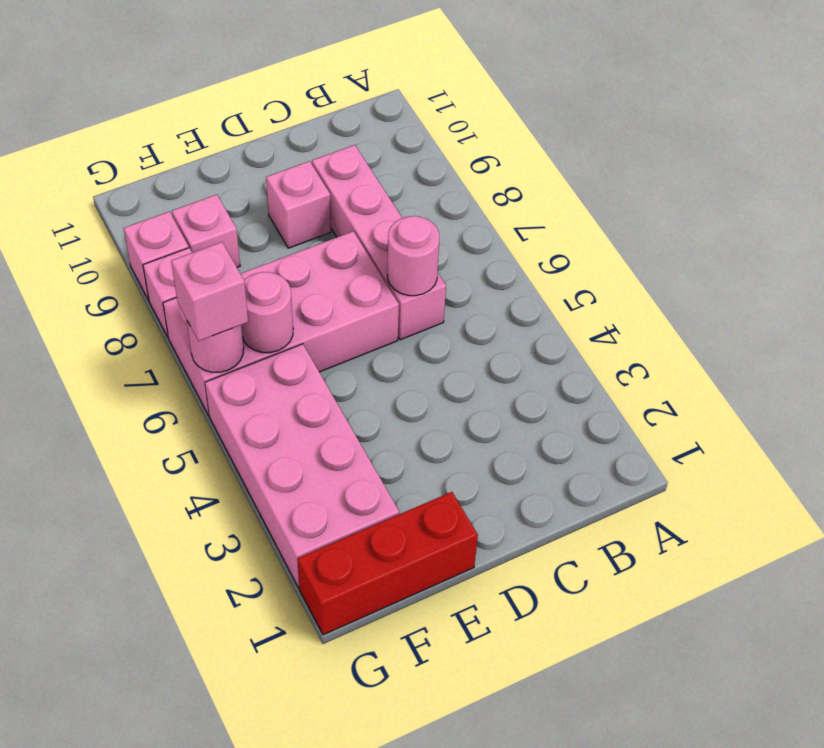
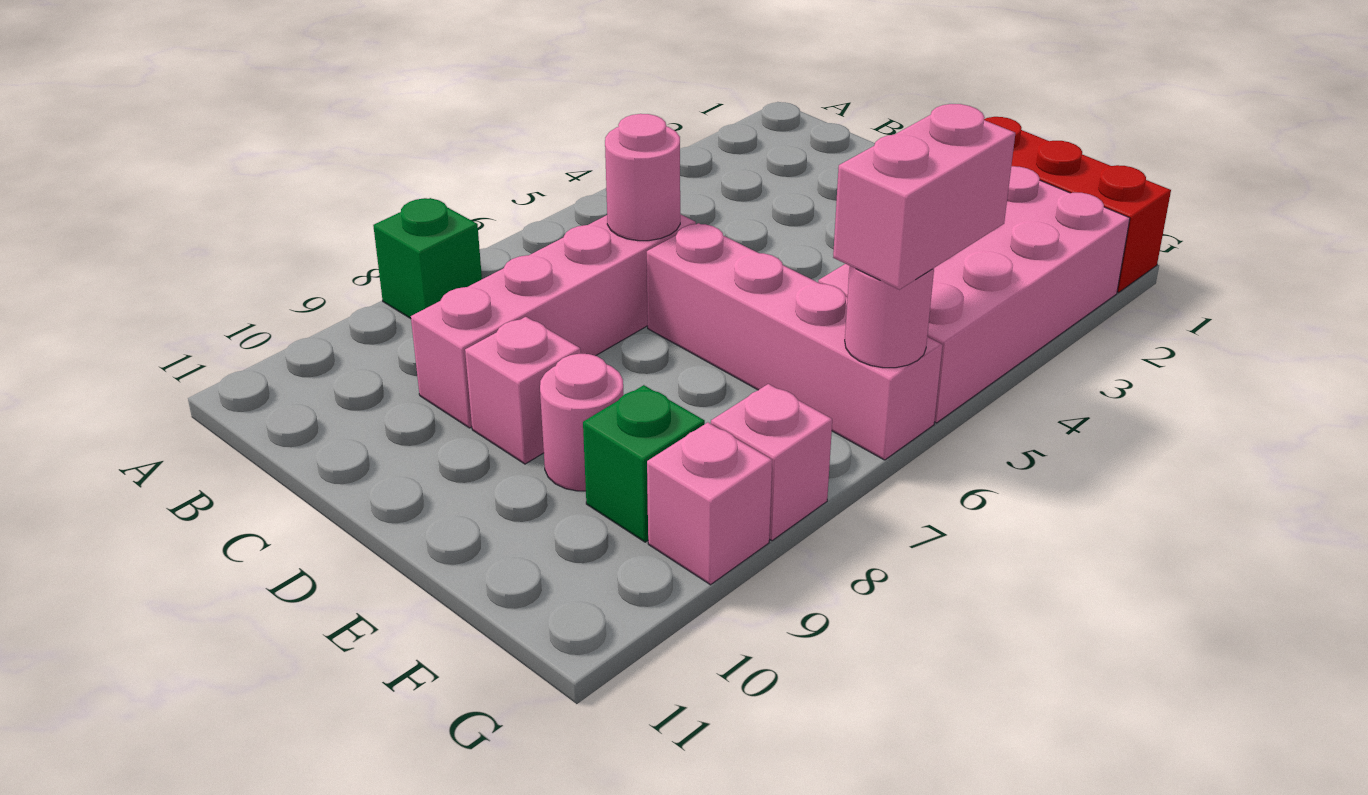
none -> green brick A8 level 1
pink brick D6:G7 level 1 -> pink brick D6:G6 level 1
pink round brick F6 level 2 -> pink round brick E9 level 1
pink brick F9 level 1 -> green brick F9 level 1
pink brick G6 level 3 -> pink brick G5:G6 level 3

